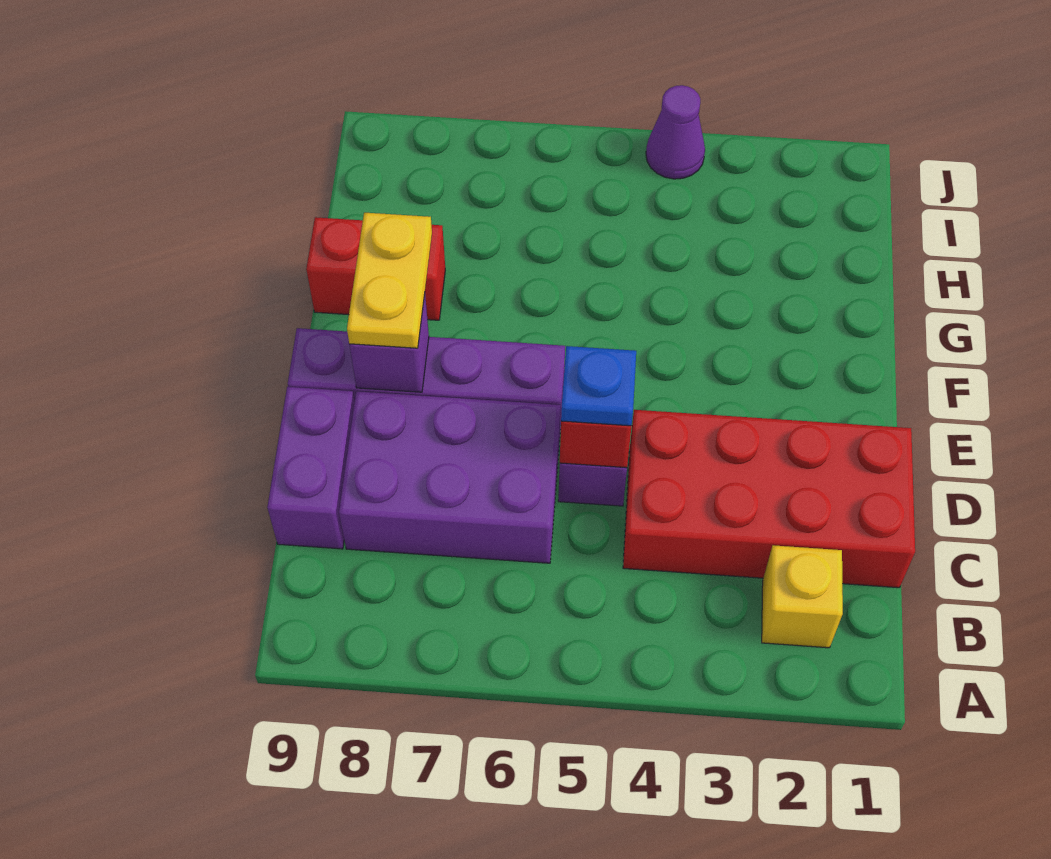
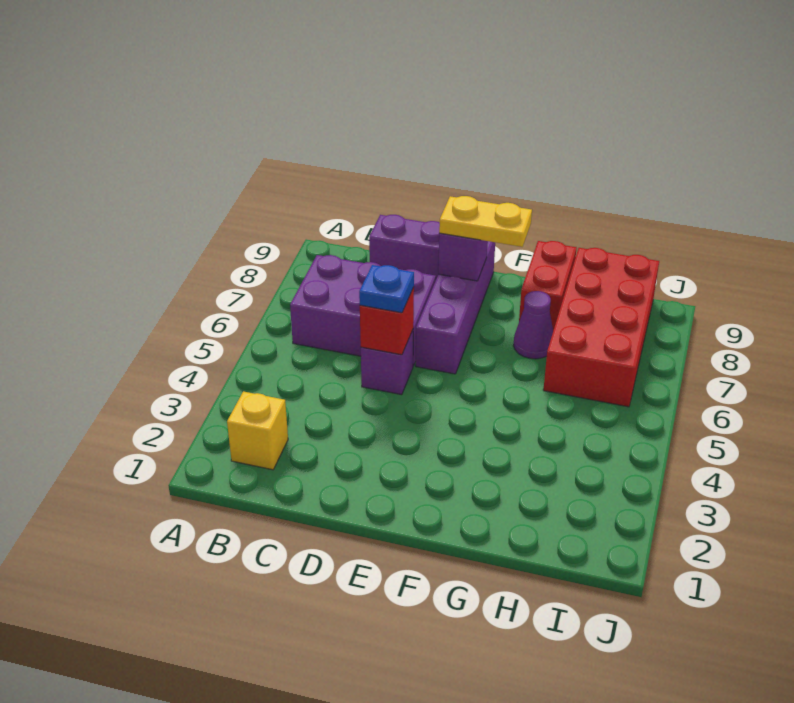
red brick C1:D4 level 1 -> red brick H6:I9 level 1
purple brick C6:D8 level 1 -> purple brick B6:D7 level 1
purple cone J4 level 1 -> purple cone G7 level 1

